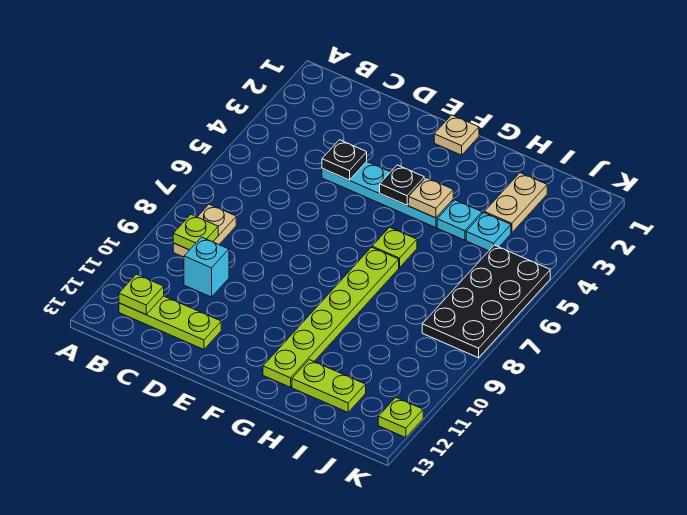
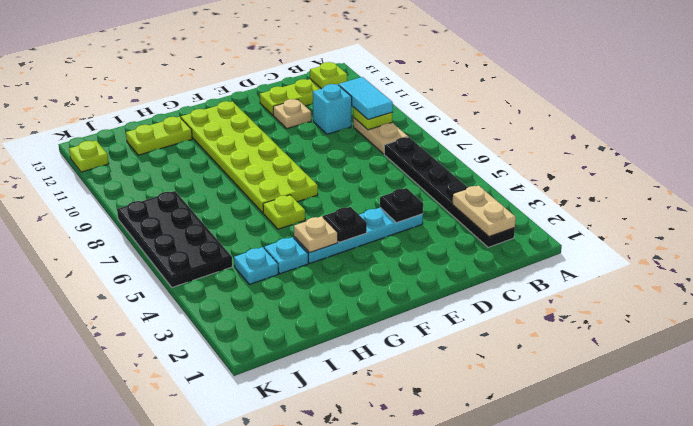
none -> black plate B2:B7 level 1
none -> cyan tile B9:B10 level 3
tan plate F1 level 1 -> tan plate D11 level 1
lime plate G7:G12 level 1 -> lime plate F7:G12 level 1
tan plate I2:I3 level 1 -> tan plate B2:B3 level 2

